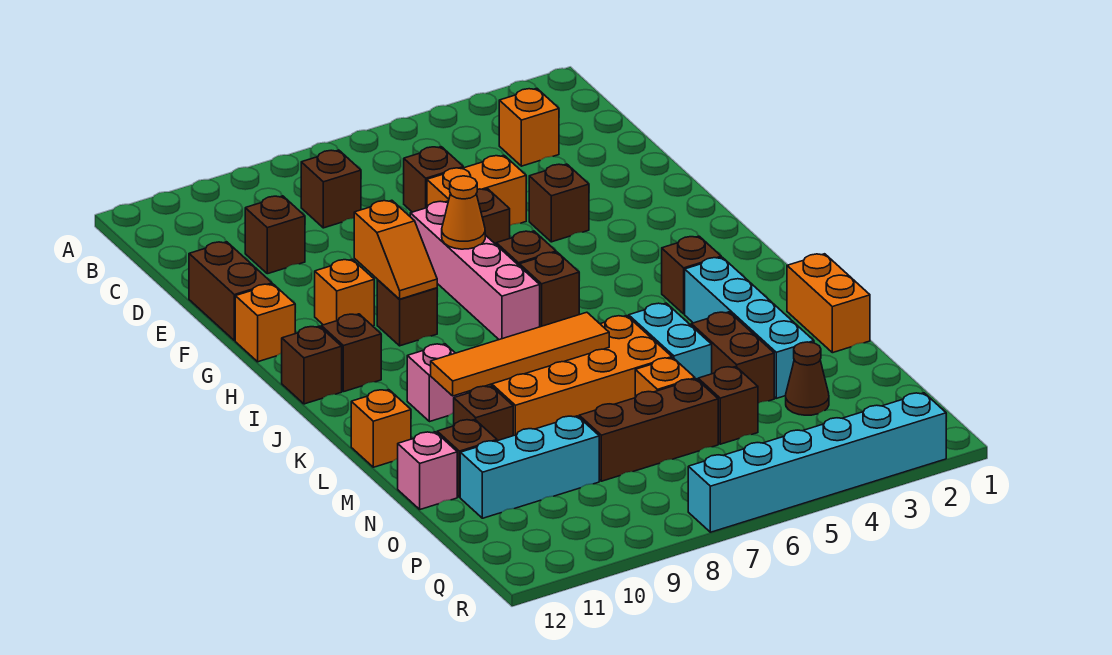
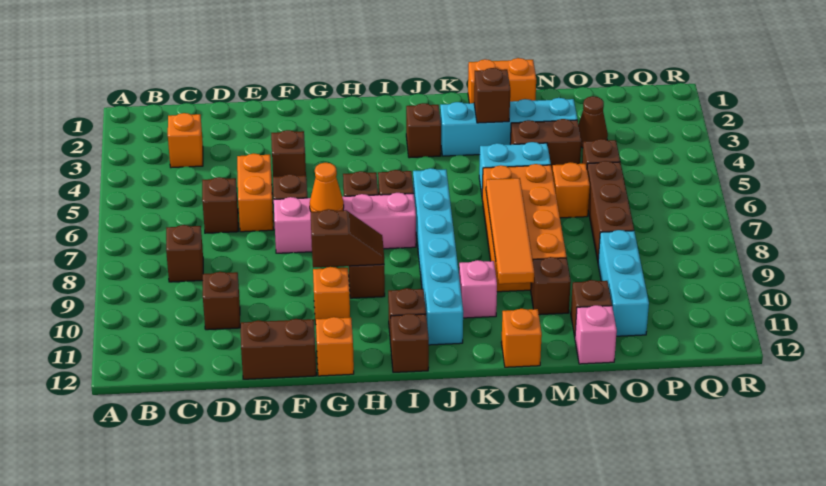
orange slope G9:H9 level 2 top G -> brown slope G9:H9 level 2 top G
none -> brown brick L3 level 2
cyan brick R2:R7 level 1 -> cyan brick J6:J11 level 1

